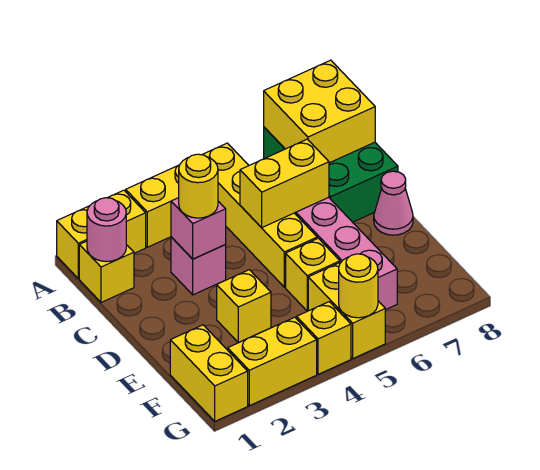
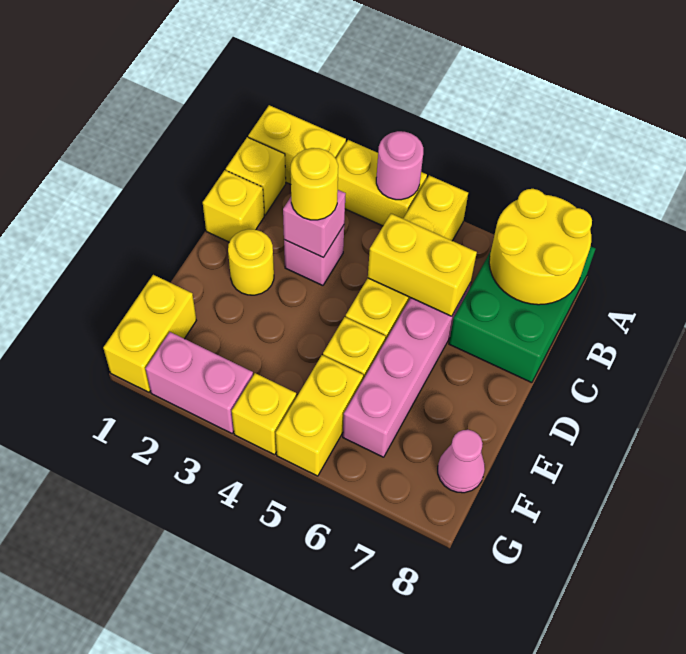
yellow brick A7:B8 level 2 -> yellow round brick A7:B8 level 2
pink round brick B1 level 2 -> pink round brick A4 level 2
pink cone D8 level 1 -> pink cone F8 level 1
yellow brick E3 level 1 -> yellow brick C1 level 1
yellow brick G2:G3 level 1 -> pink brick G2:G3 level 1
yellow round brick G5 level 2 -> yellow round brick D2 level 1

